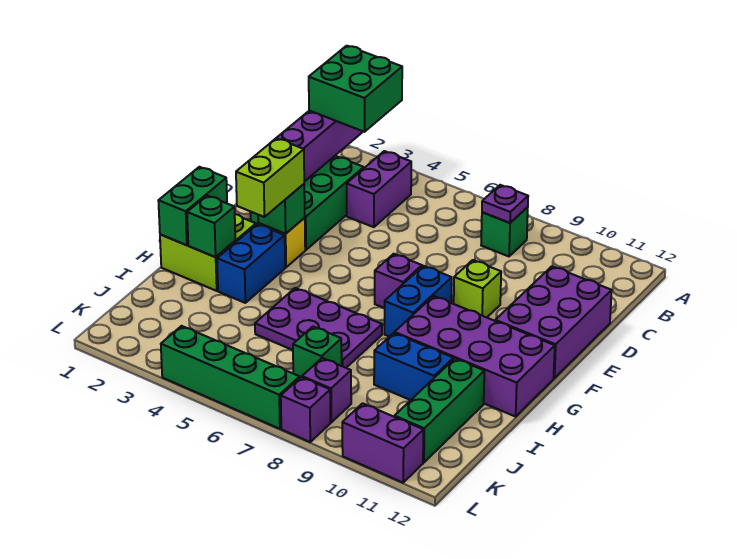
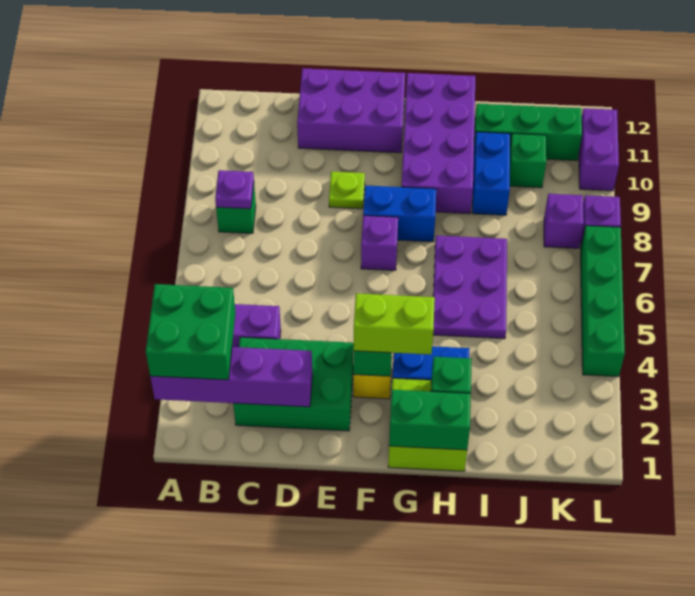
lime brick E9 level 1 -> lime plate E9 level 1
green brick J7 level 1 -> green brick J10 level 1

